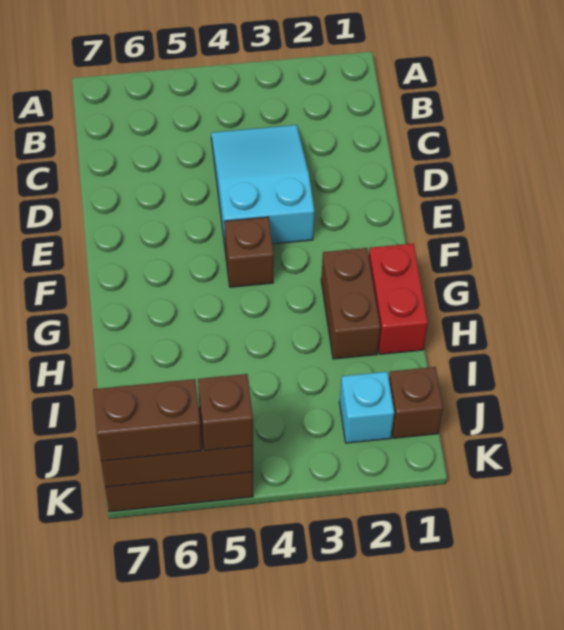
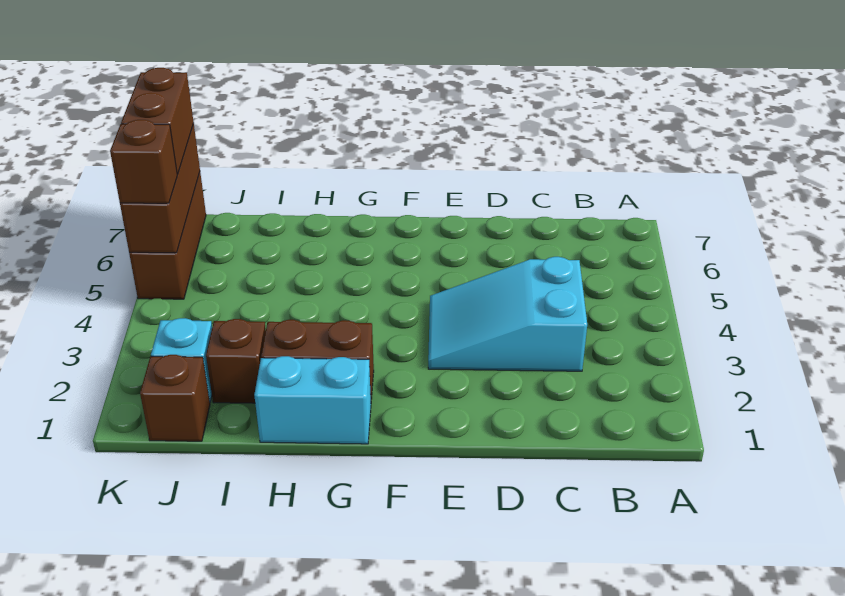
cyan slope C3:E4 level 1 top E -> cyan slope C3:E4 level 1 top C
brown brick F4 level 1 -> brown brick I2 level 1
red brick G1:H1 level 1 -> cyan brick G1:H1 level 1

